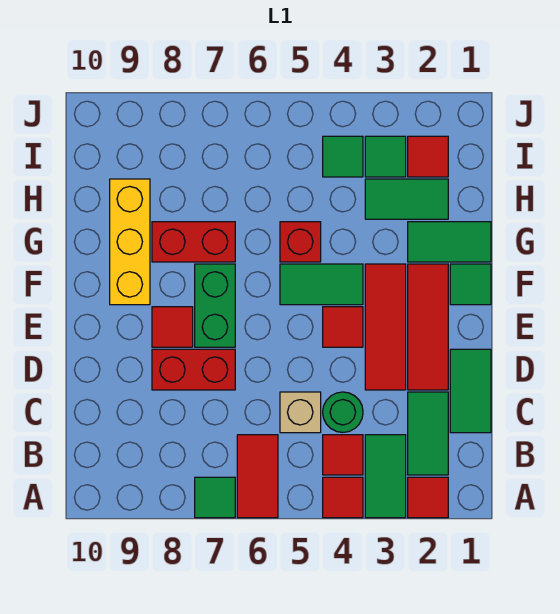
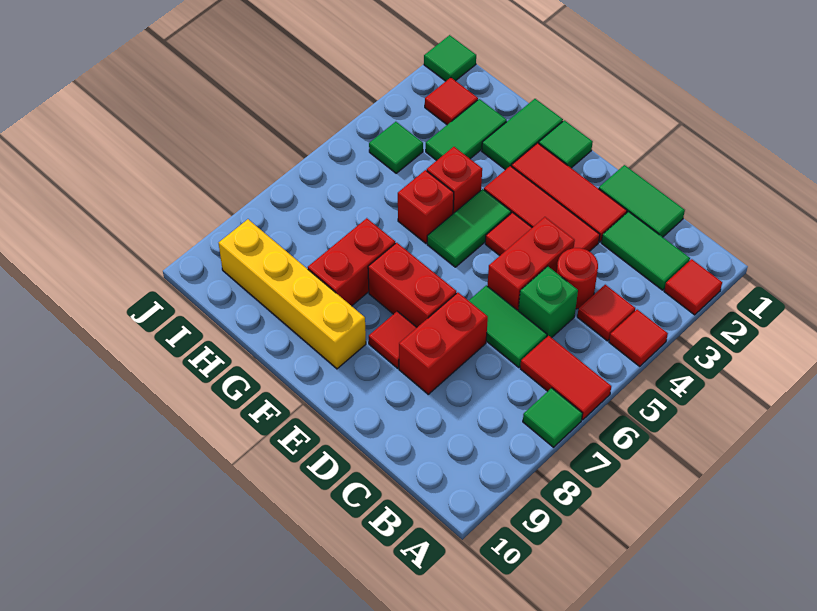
green tile A3:B3 level 1 -> green tile C6:D6 level 1
green round brick C4 level 1 -> red round brick C4 level 1
tan brick C5 level 1 -> green brick C5 level 1
none -> red brick D4:D5 level 1
green brick E7:F7 level 1 -> red brick E7:F7 level 1
yellow brick F9:H9 level 1 -> yellow brick F9:I9 level 1
none -> red brick G4 level 1
green tile I3 level 1 -> green tile J1 level 1

